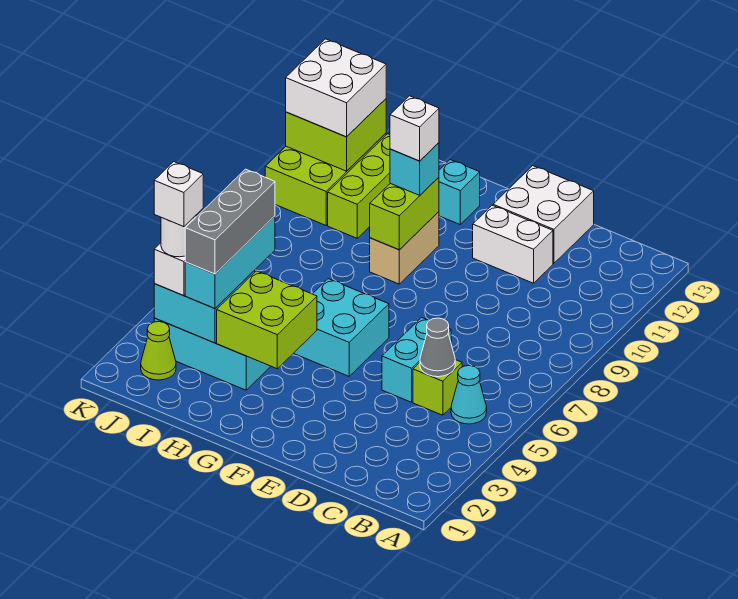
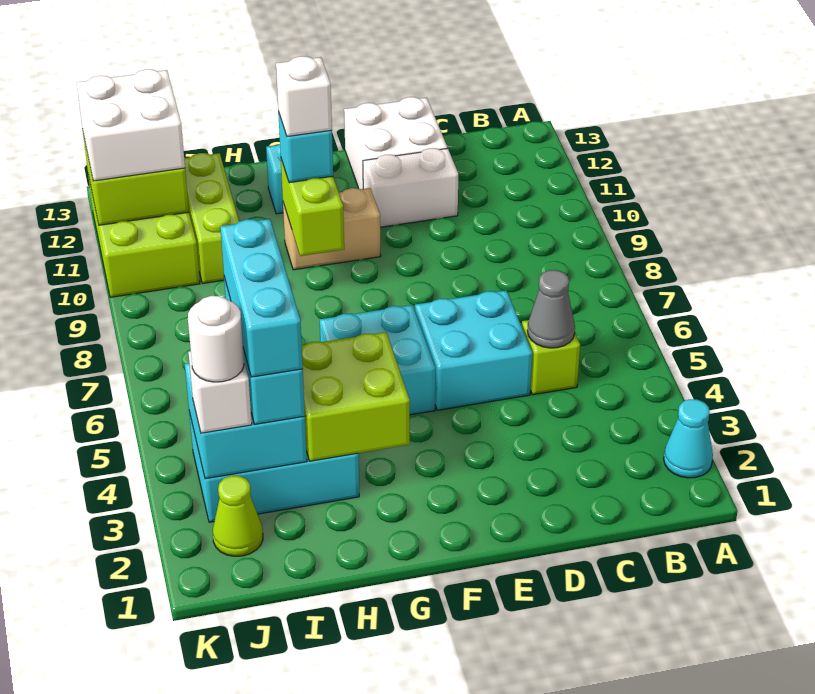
cyan cone B5 level 1 -> cyan cone A2 level 1
cyan brick D5:D6 level 1 -> cyan brick D5:E6 level 1
tan brick G9:G10 level 1 -> tan brick F10:G10 level 1
grey brick I3:I5 level 4 -> cyan brick I3:I5 level 4
white brick J3 level 5 -> none

